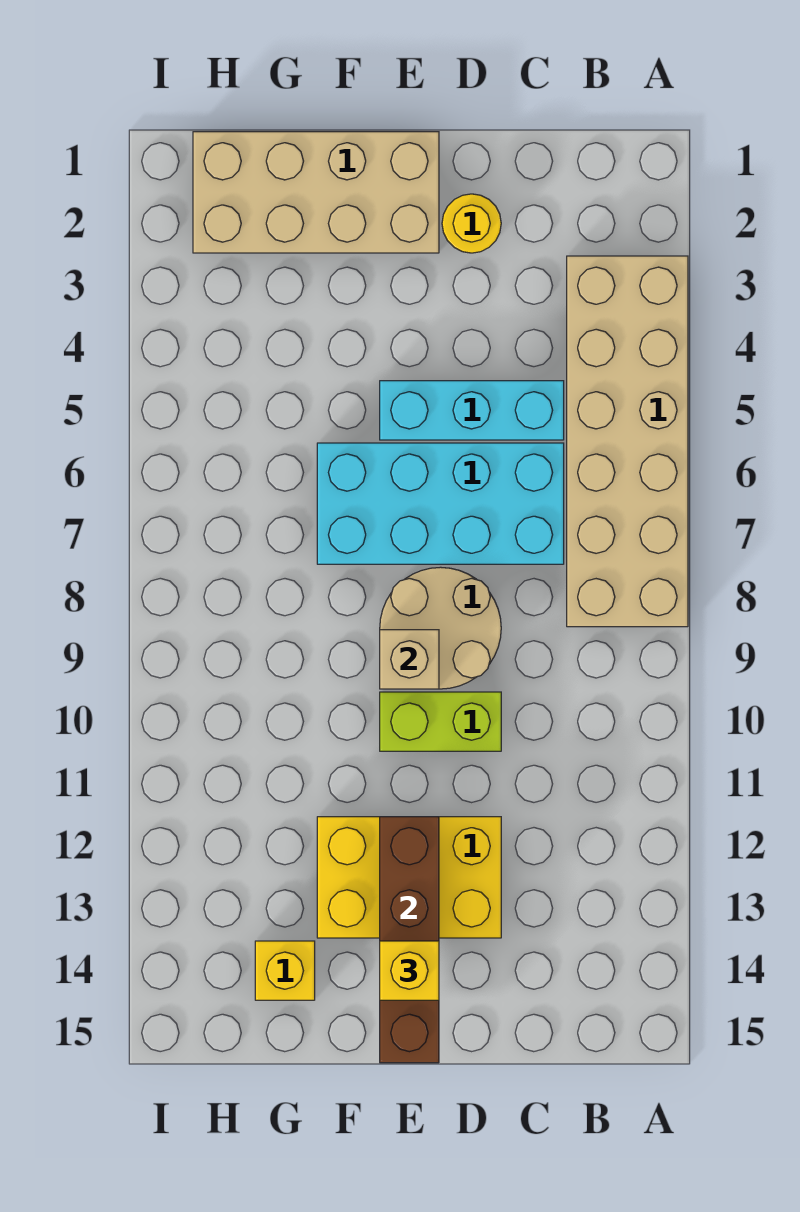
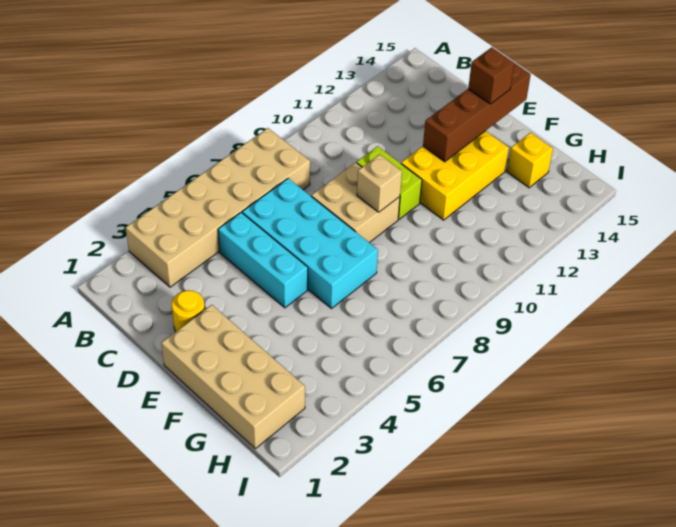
tan round brick D8:E9 level 1 -> tan brick D8:E9 level 1
yellow brick D12:F13 level 1 -> yellow brick E11:F13 level 1
yellow brick E14 level 3 -> brown brick E14 level 3

